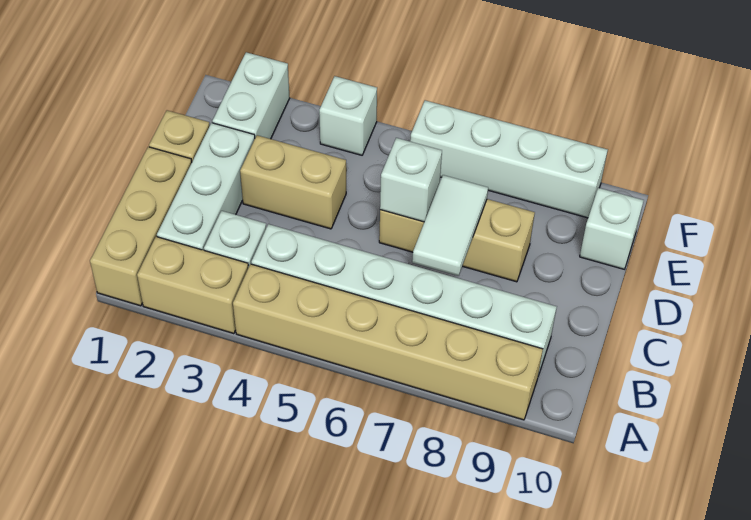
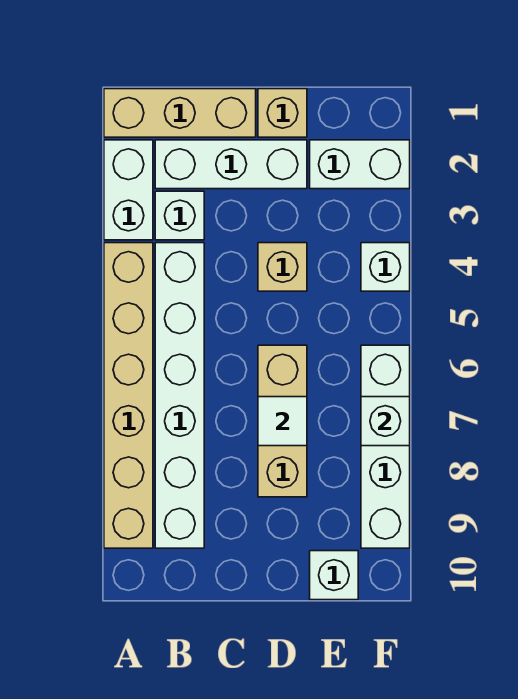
tan brick A2:A3 level 1 -> white brick A2:A3 level 1
white tile C7:D7 level 2 -> white tile D7 level 2
tan brick D3:D4 level 1 -> tan brick D4 level 1
white brick D6 level 2 -> white brick F7 level 2

